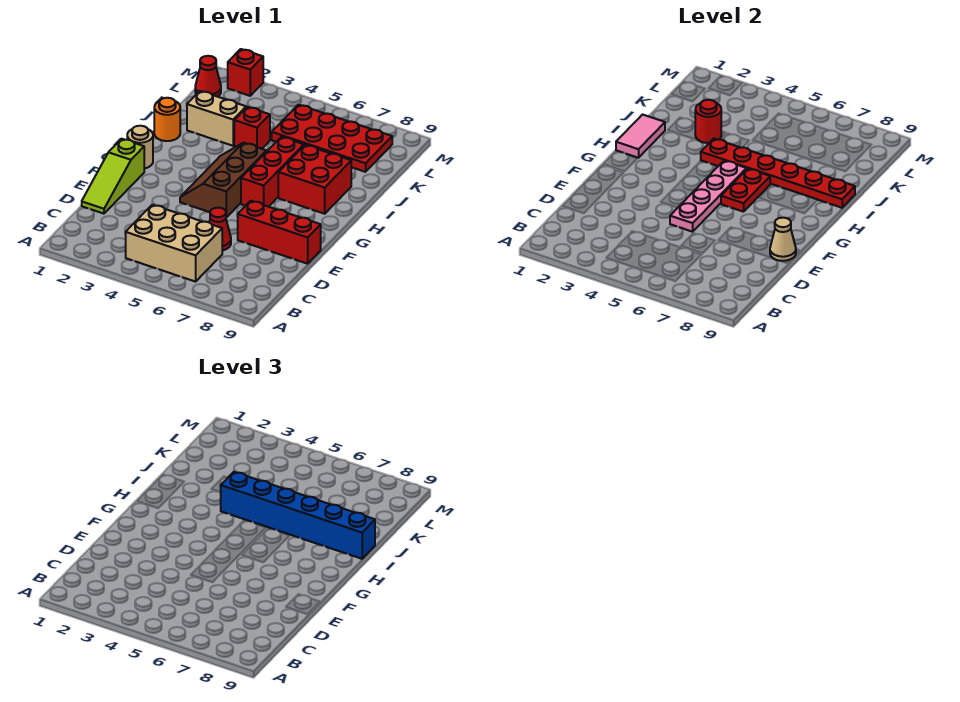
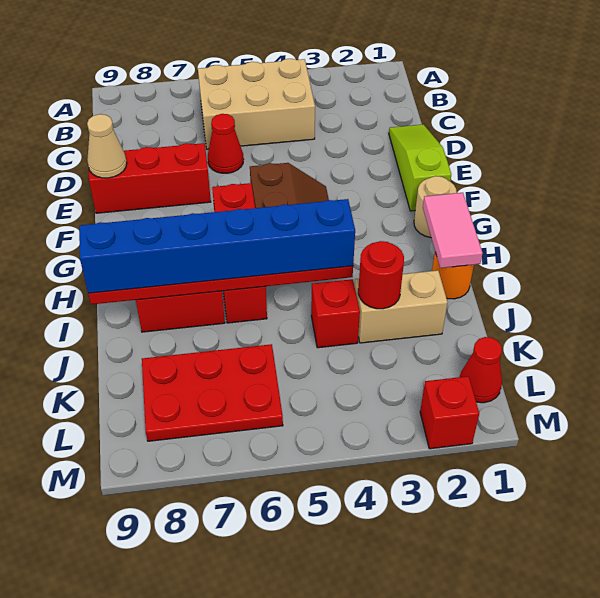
pink plate E5:H5 level 2 -> none
red plate K5:L8 level 1 -> red plate K6:L8 level 1

